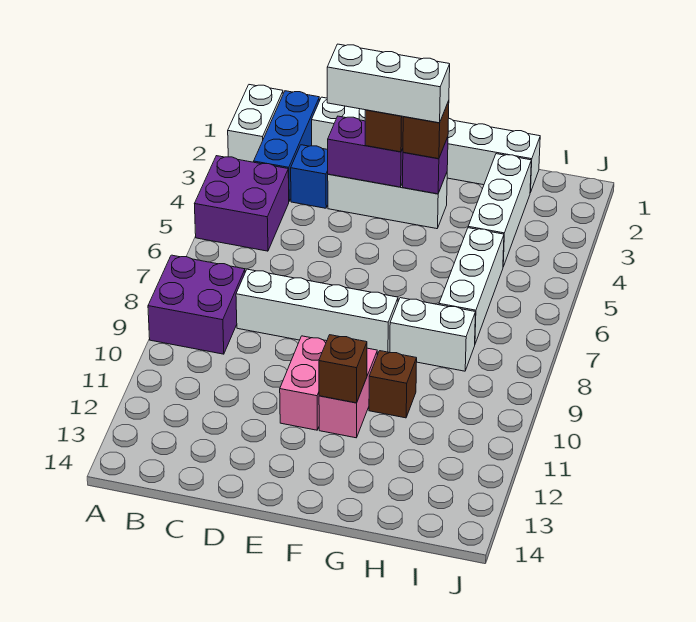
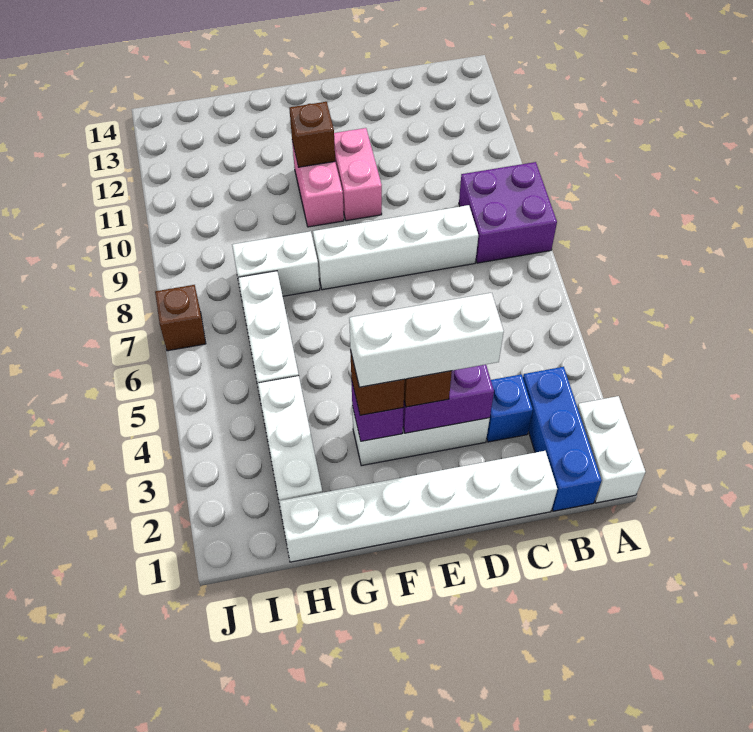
purple brick A4:B5 level 1 -> none
brown brick G10 level 1 -> brown brick J7 level 1

